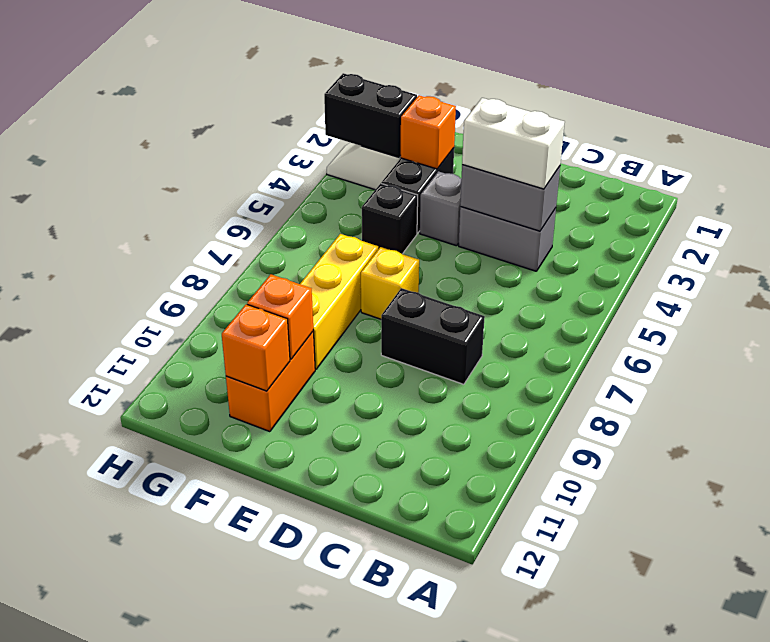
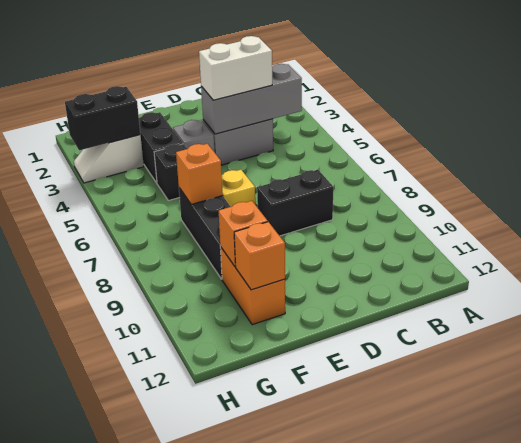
grey brick C4:D4 level 2 -> grey brick B4:D4 level 2
orange brick F3 level 2 -> orange brick F7 level 2
yellow brick F7:F9 level 1 -> black brick F7:F9 level 1

